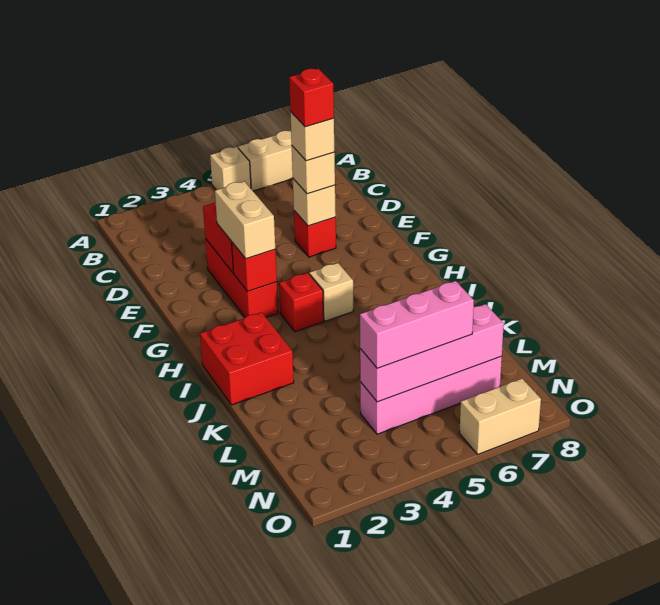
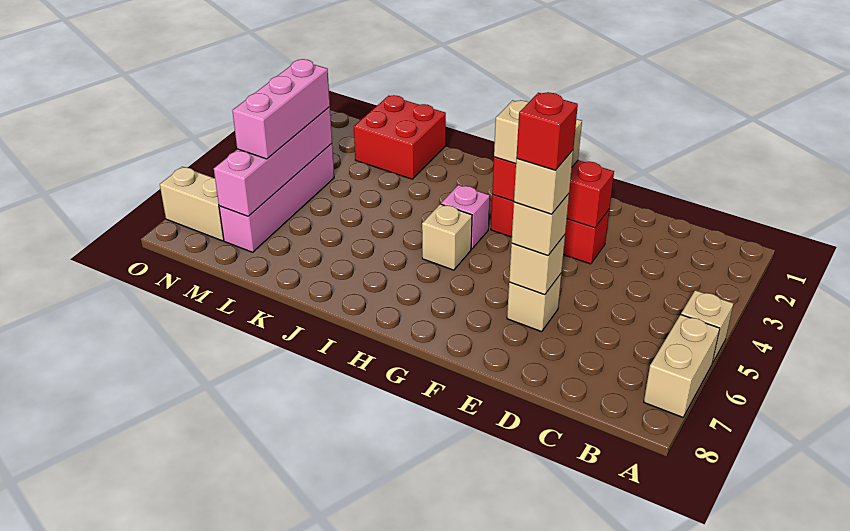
red brick E6 level 1 -> tan brick E6 level 1
red brick H4 level 1 -> pink brick H4 level 1
red brick I1:J2 level 1 -> red brick K1:L2 level 1
tan brick O6:O7 level 1 -> tan brick N7:O7 level 1

